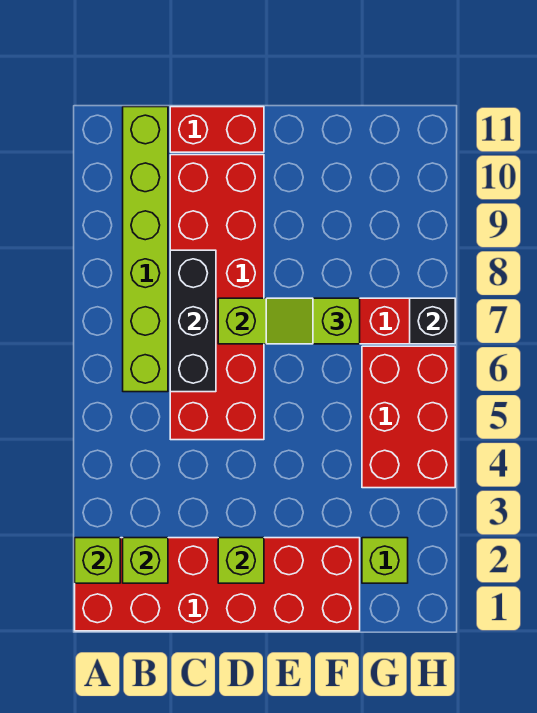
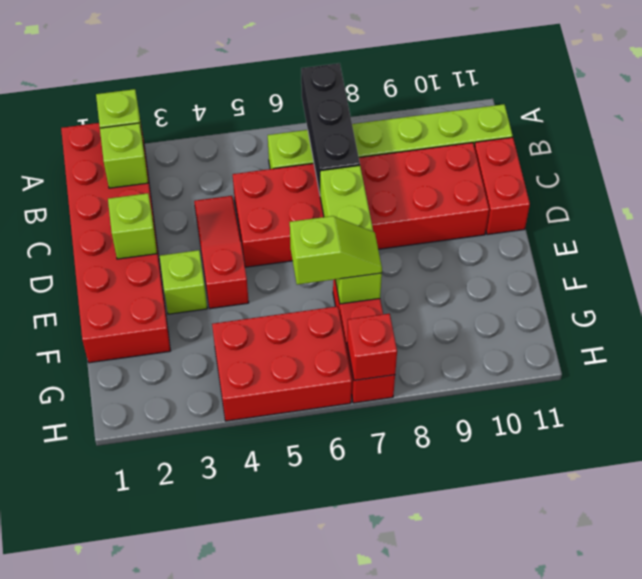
none -> red slope C4:E4 level 1 top E
black brick C6:C8 level 2 -> black brick A7:C7 level 2
lime slope E7:F7 level 3 top F -> lime slope F6:F7 level 3 top 6
lime brick G2 level 1 -> lime brick E3 level 1
black brick H7 level 2 -> red brick H7 level 2

